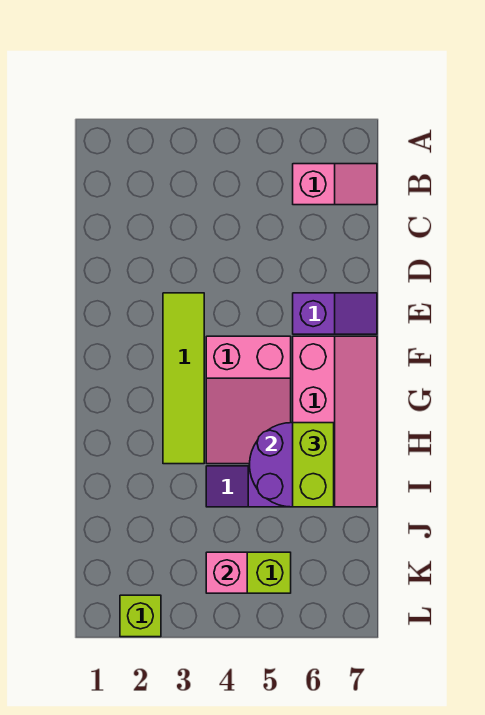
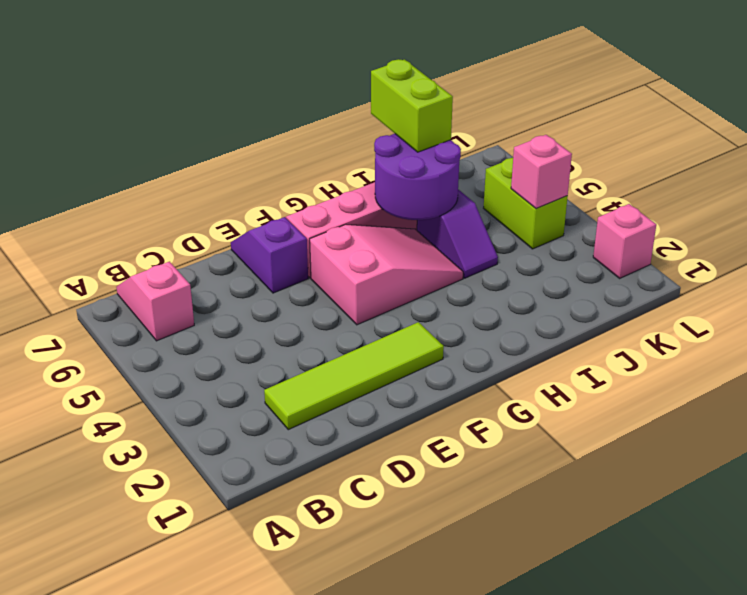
lime tile E3:H3 level 1 -> lime tile C2:F2 level 1
lime brick H6:I6 level 3 -> lime brick I6:I7 level 3
lime brick L2 level 1 -> pink brick L2 level 1

